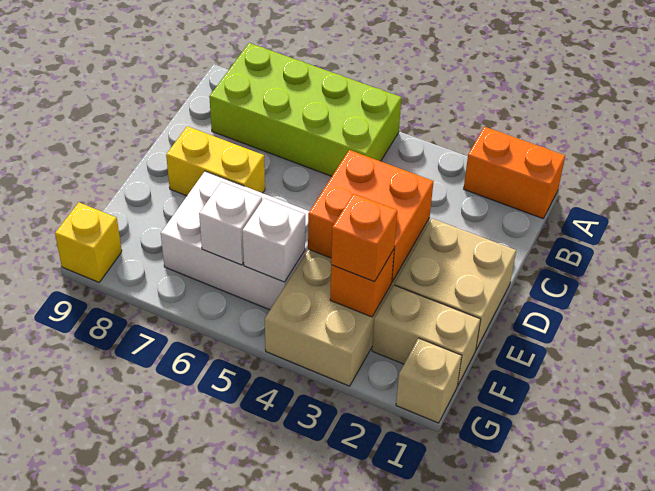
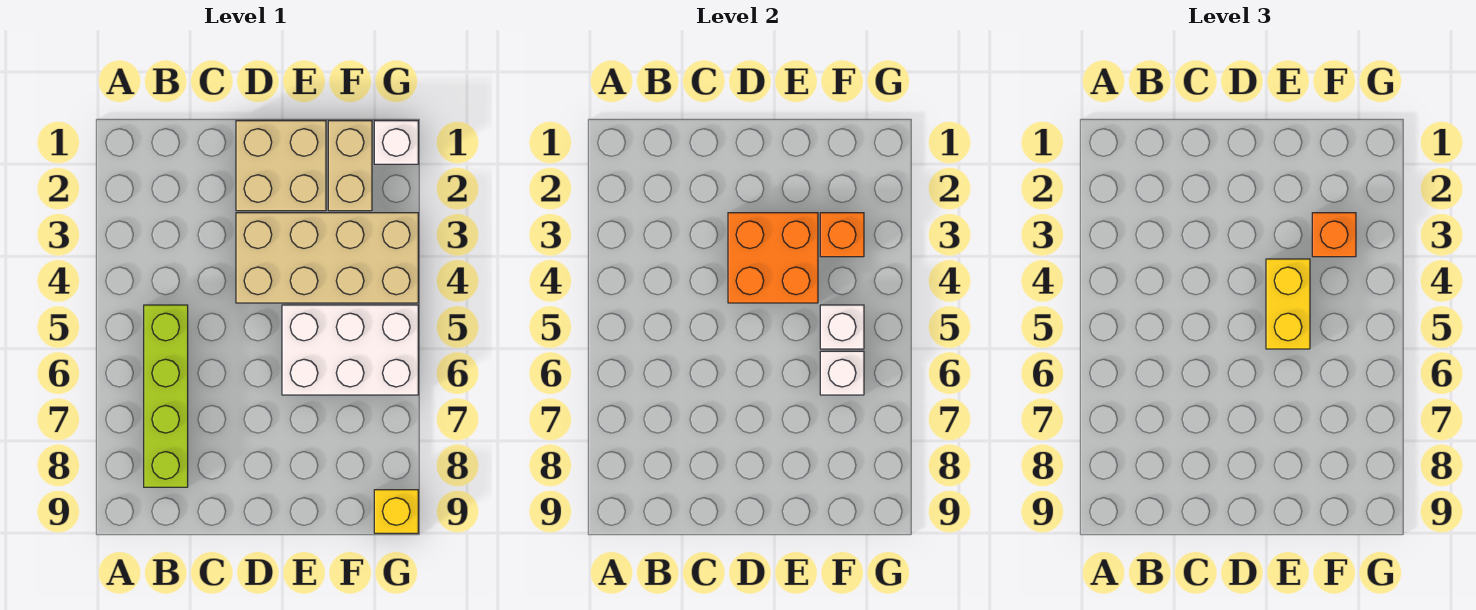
orange brick A1:A2 level 1 -> none
lime brick A5:B8 level 1 -> lime brick B5:B8 level 1
yellow brick D7:D8 level 1 -> yellow brick E4:E5 level 3
white brick E5:F7 level 1 -> white brick E5:G6 level 1
tan brick G1 level 1 -> white brick G1 level 1

